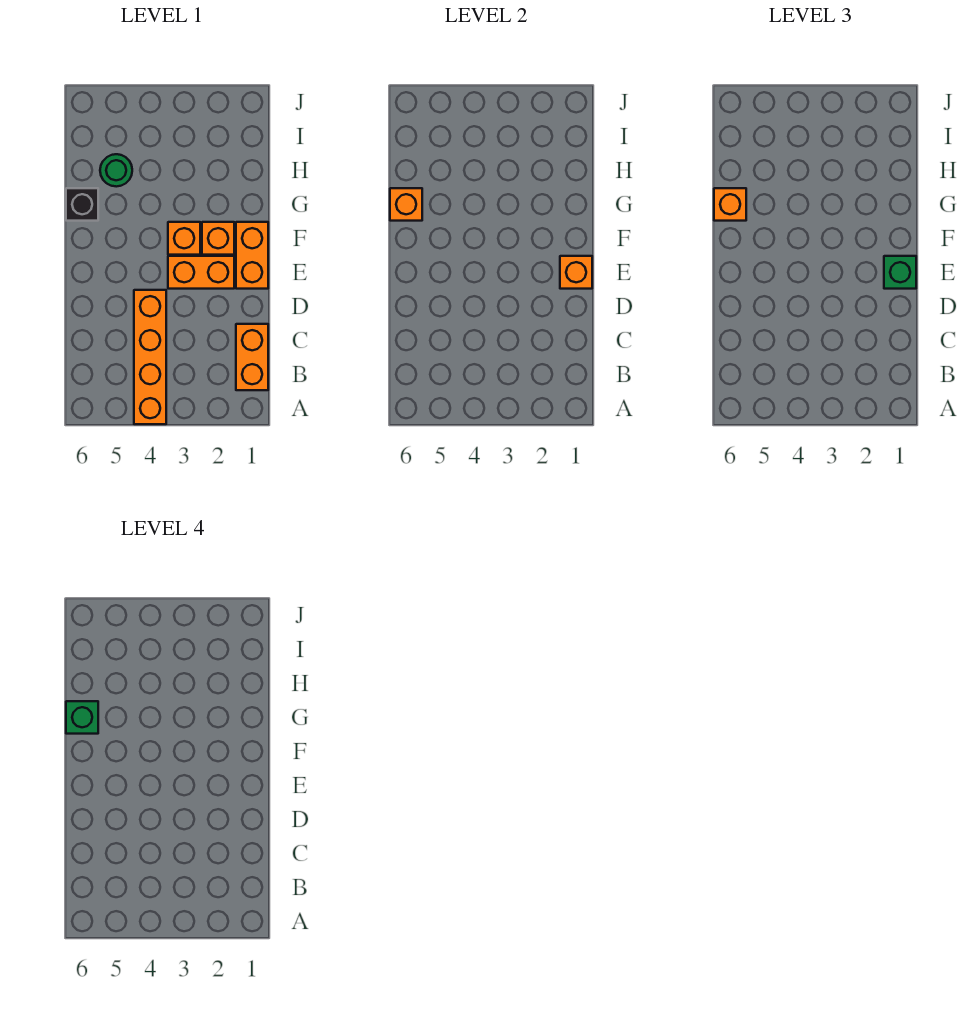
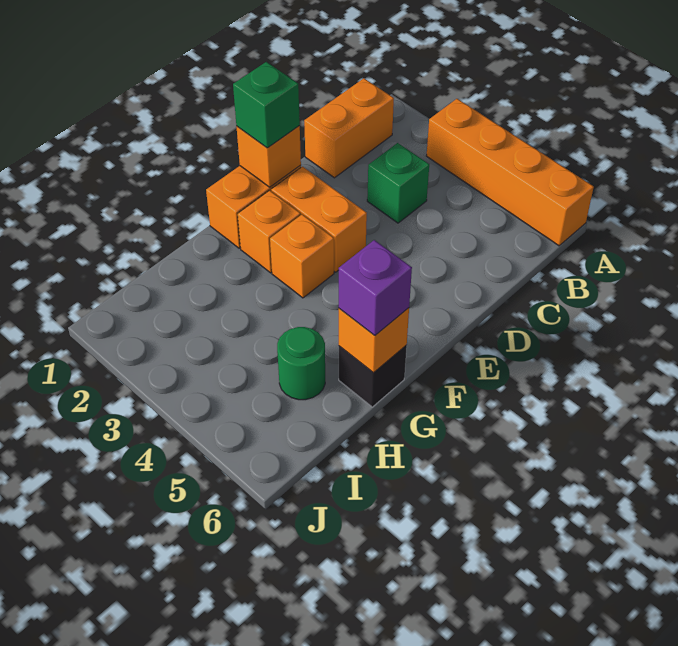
orange brick A4:D4 level 1 -> orange brick A3:A6 level 1
orange brick G6 level 3 -> purple brick G6 level 3
green brick G6 level 4 -> green brick C3 level 1

